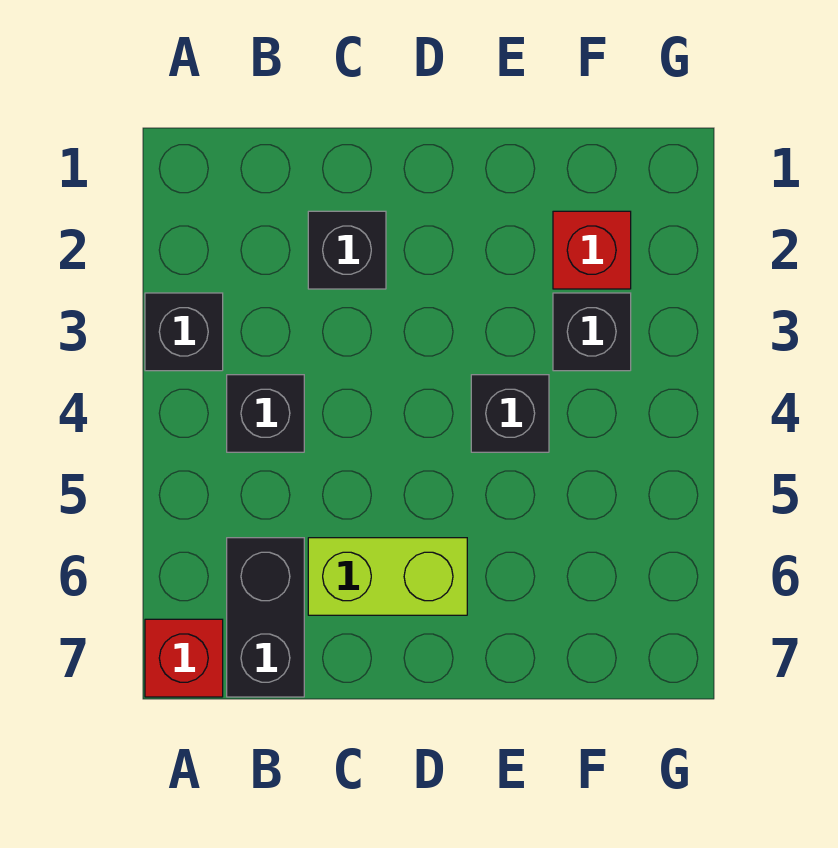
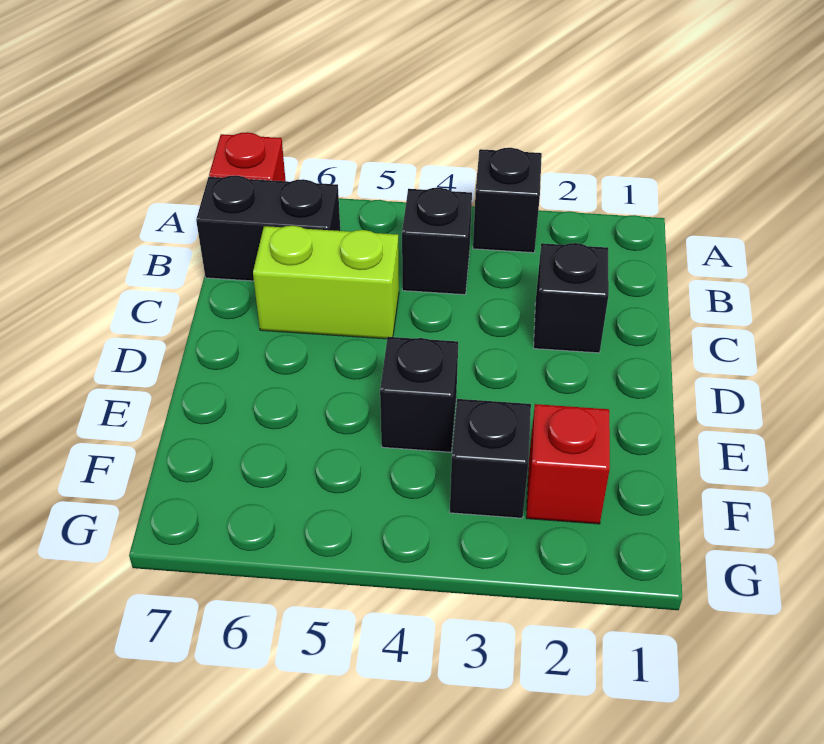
lime brick C6:D6 level 1 -> lime brick C5:C6 level 1

